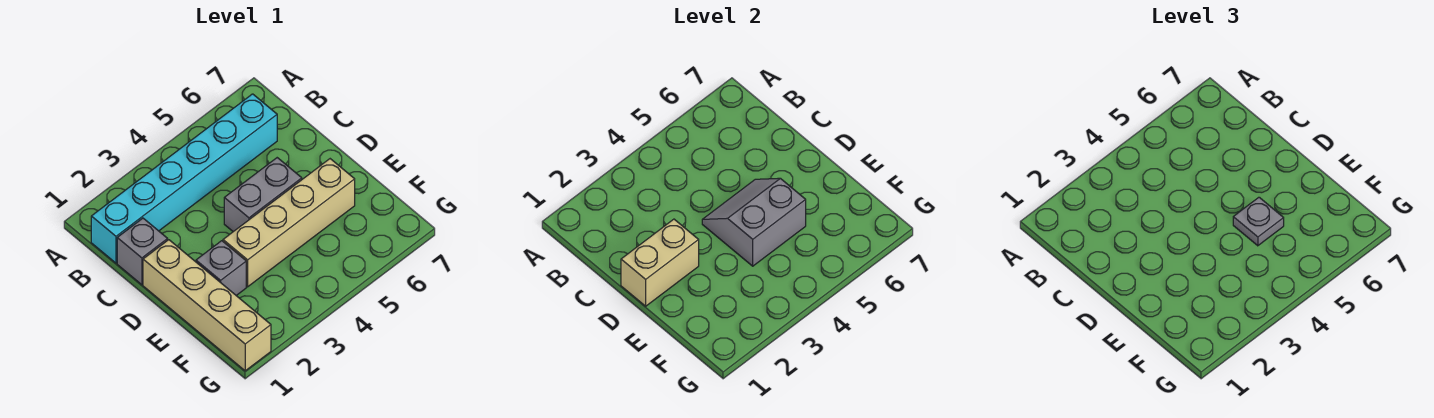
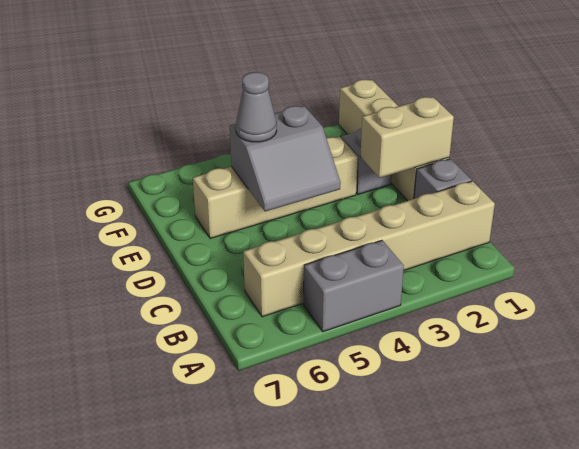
cyan brick B1:B6 level 1 -> tan brick B1:B6 level 1
grey brick D4:D5 level 1 -> grey brick A4:A5 level 1
grey plate E5 level 3 -> grey cone E5 level 3

